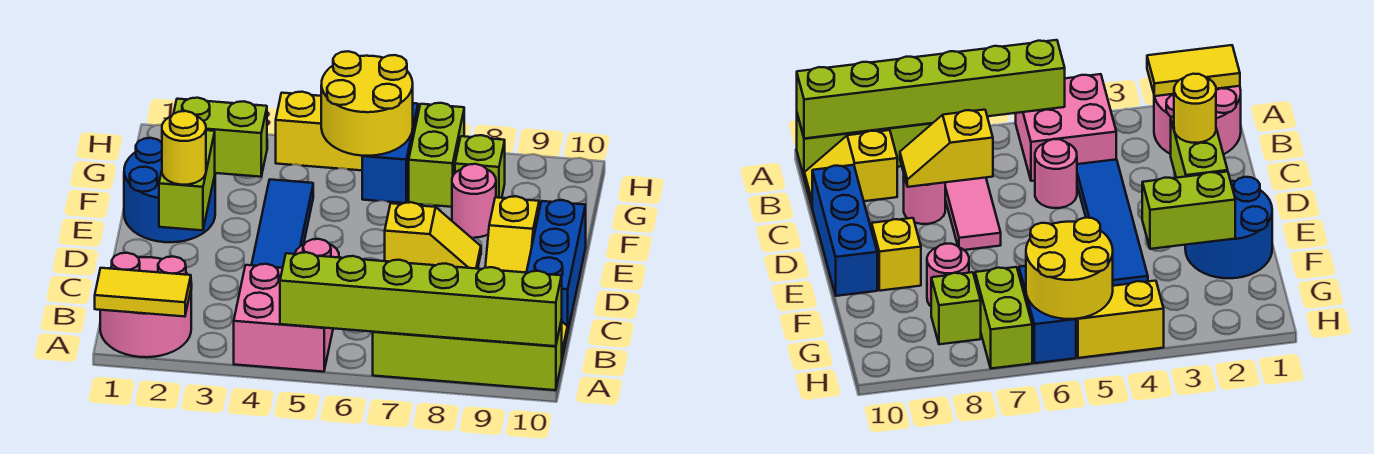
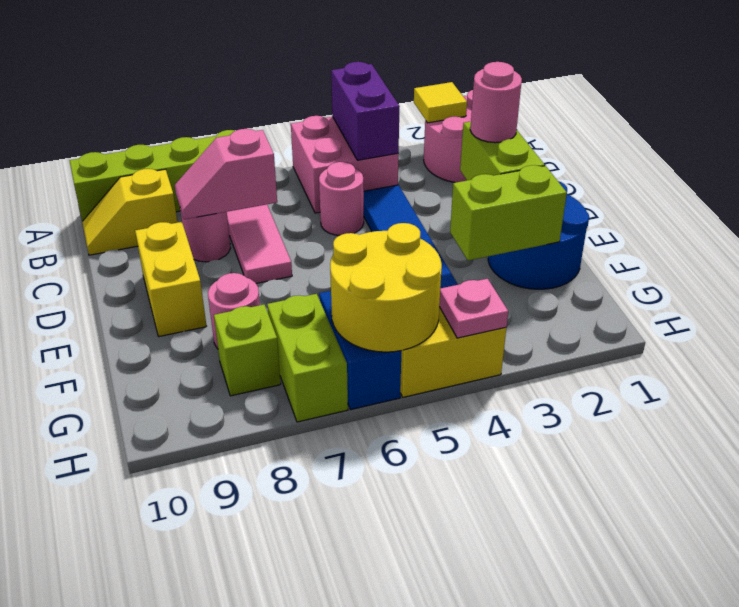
yellow tile A1:A2 level 2 -> yellow tile A2 level 2
none -> purple brick A4:B4 level 2
lime brick A5:A10 level 2 -> none
yellow slope C7:C8 level 2 top 7 -> pink slope C7:C8 level 2 top 7
blue brick C10:E10 level 1 -> none
yellow round brick D2 level 3 -> pink round brick D2 level 3
yellow slope D9:E9 level 1 top E -> yellow brick D9:E9 level 1
none -> pink plate H4 level 2

